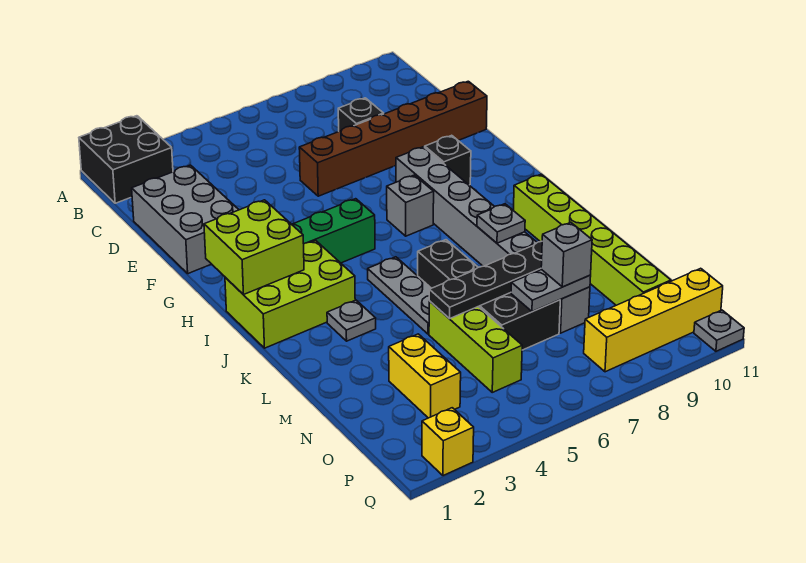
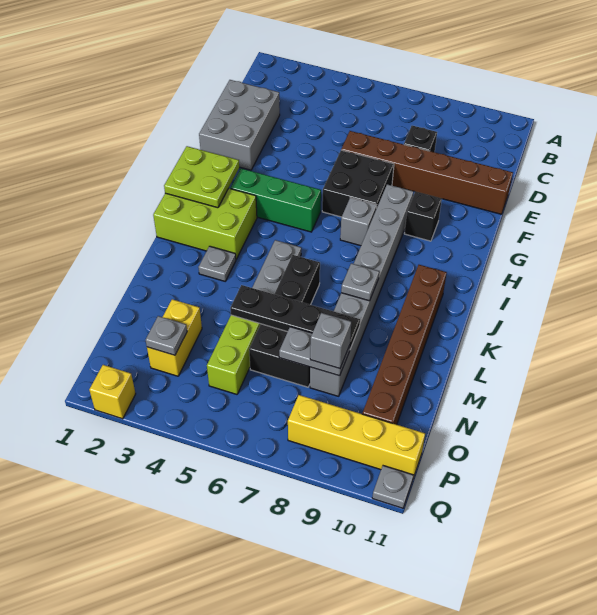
black brick A1:B2 level 1 -> black brick F6:G7 level 1
lime brick H1:I2 level 2 -> lime plate H1:I2 level 2
lime brick J10:O10 level 1 -> brown brick J10:O10 level 1
none -> grey plate O3 level 2

